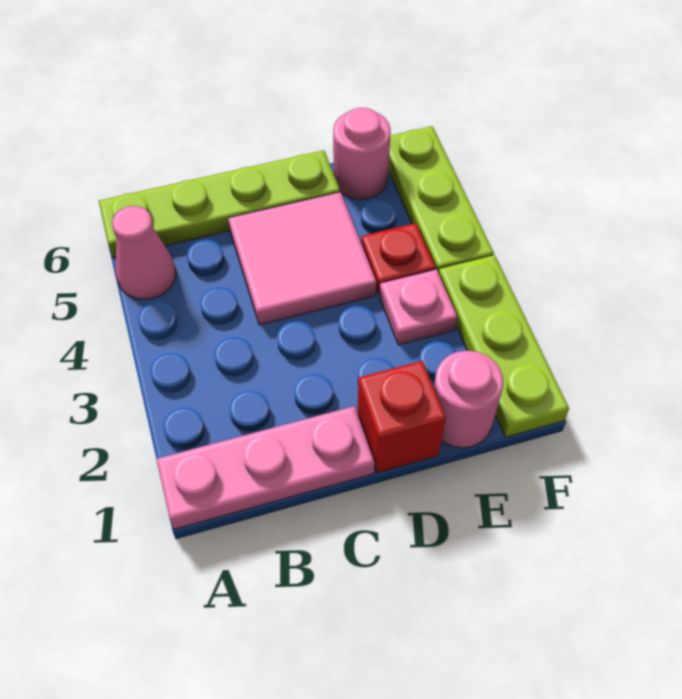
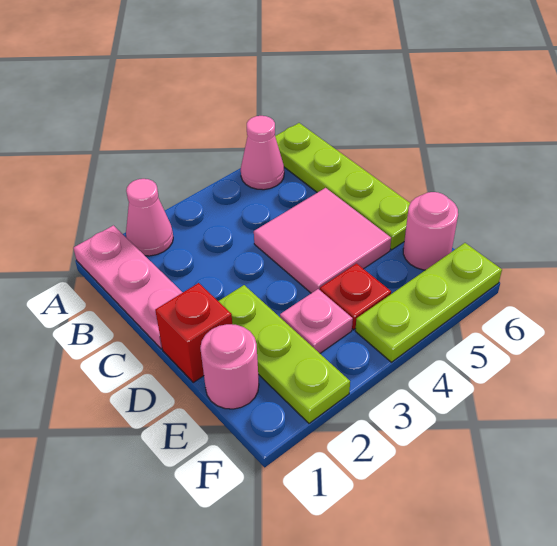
none -> pink cone A2 level 1
lime plate F1:F3 level 1 -> lime plate D2:F2 level 1

